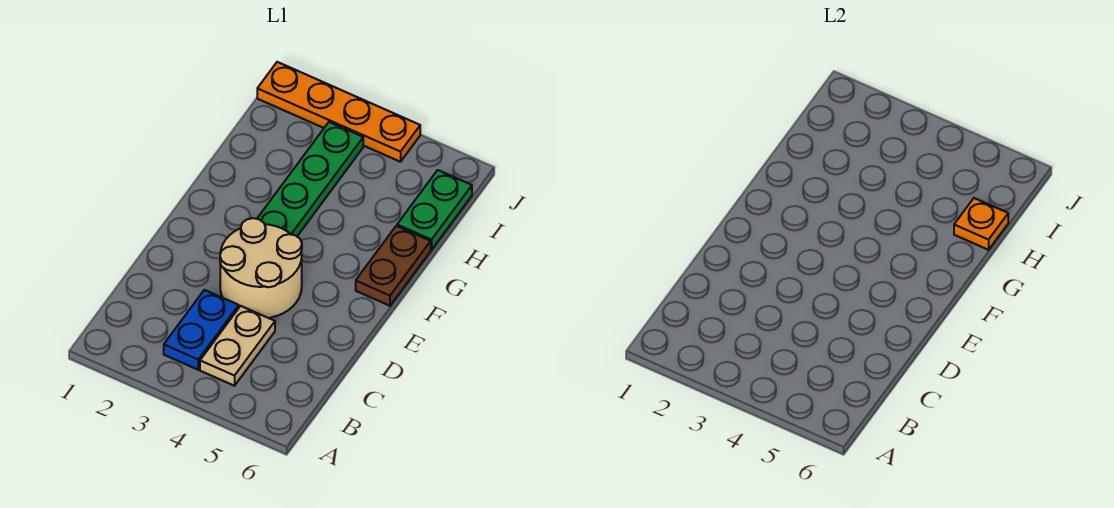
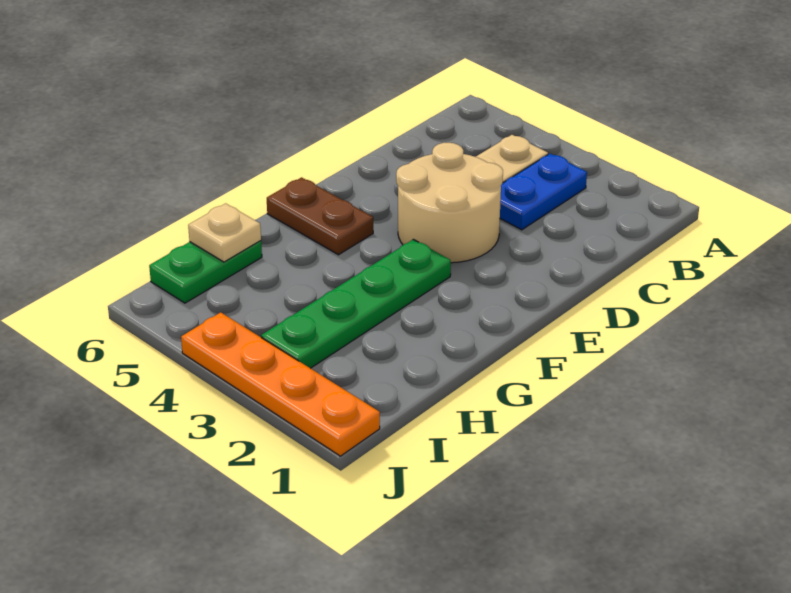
brown plate F6:G6 level 1 -> brown plate F5:F6 level 1
orange plate H6 level 2 -> tan plate H6 level 2

